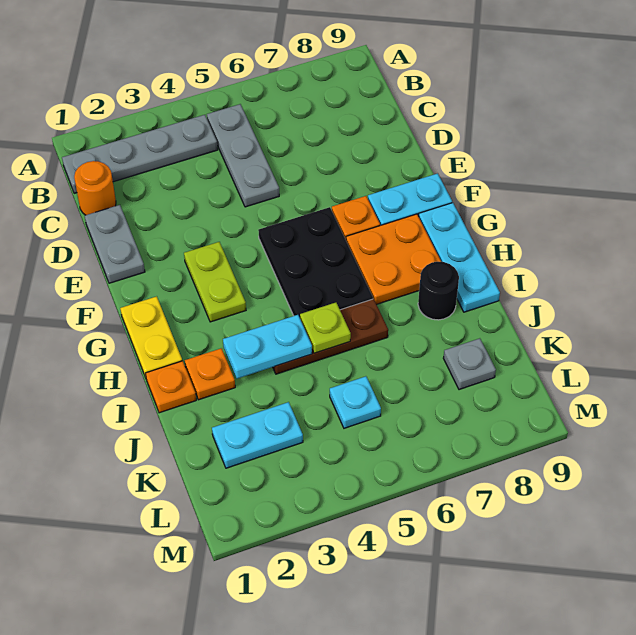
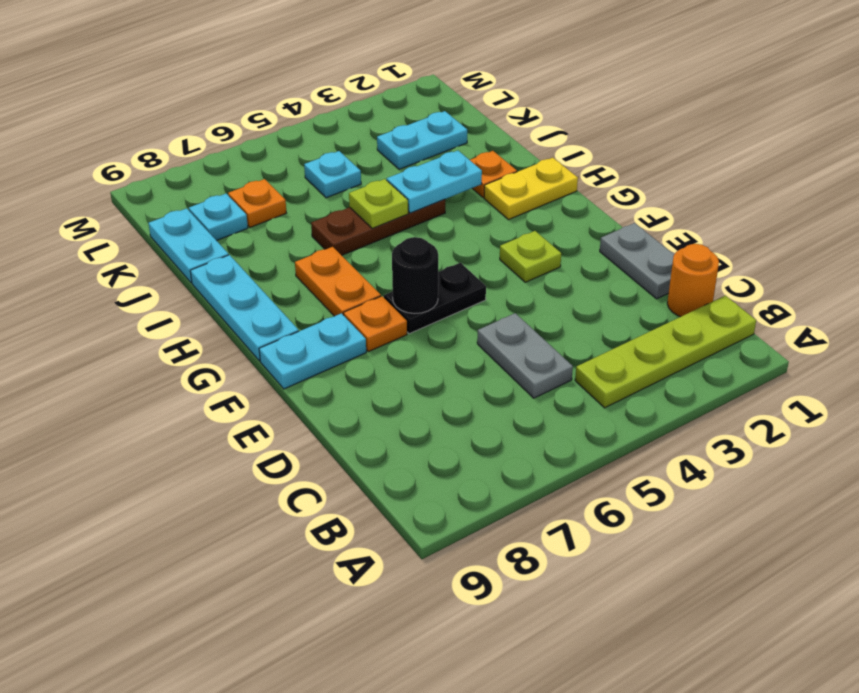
grey plate B1:B4 level 1 -> lime plate B1:B4 level 1
grey plate B5:D5 level 1 -> grey plate C5:D5 level 1
lime plate F3:G3 level 1 -> lime plate F3 level 1
black plate F5:H6 level 1 -> black plate F5:F6 level 1
yellow plate G1:H1 level 1 -> yellow plate H1:H2 level 1
orange plate G7:H8 level 1 -> orange plate G7:H7 level 1
orange plate I1 level 1 -> orange plate K7 level 1
black round brick I8 level 1 -> black round brick F6 level 2
none -> cyan plate J9:K9 level 1
grey plate K8 level 1 -> cyan plate K8 level 1

